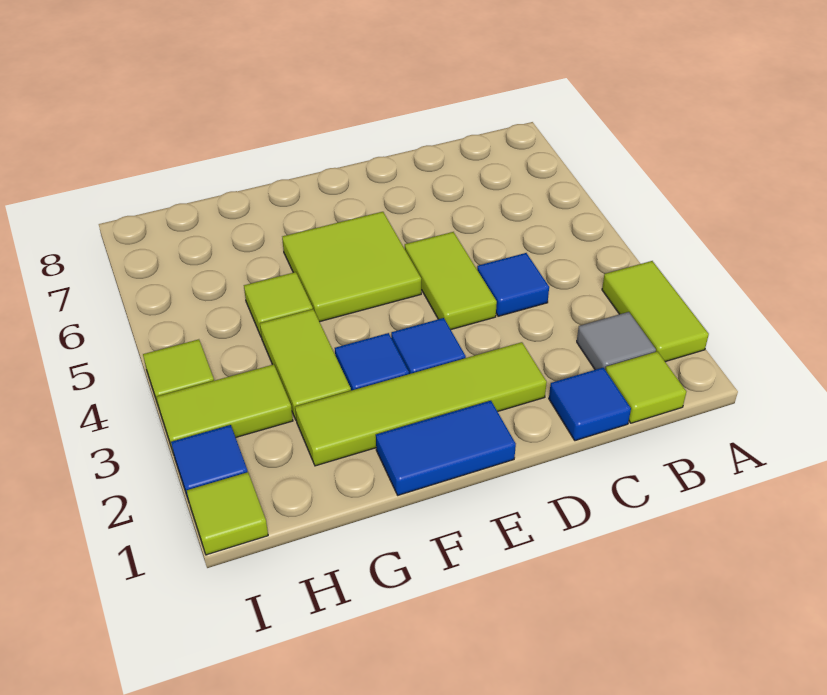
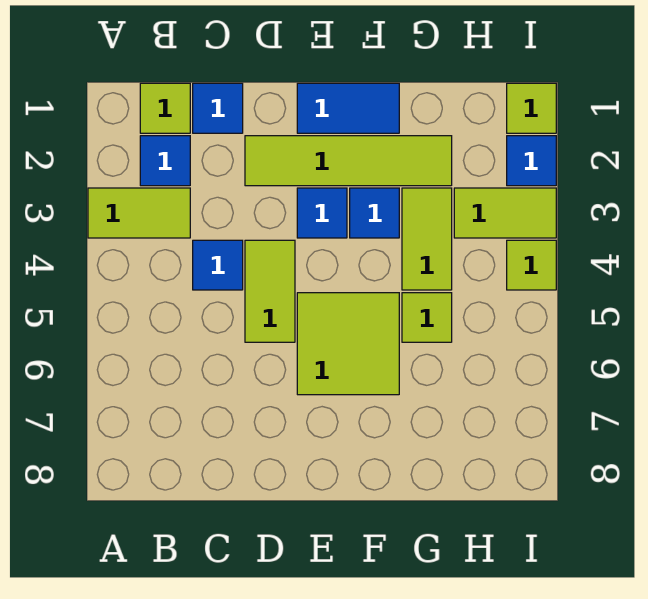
lime tile A2:A3 level 1 -> lime tile A3:B3 level 1
grey tile B2 level 1 -> blue tile B2 level 1

